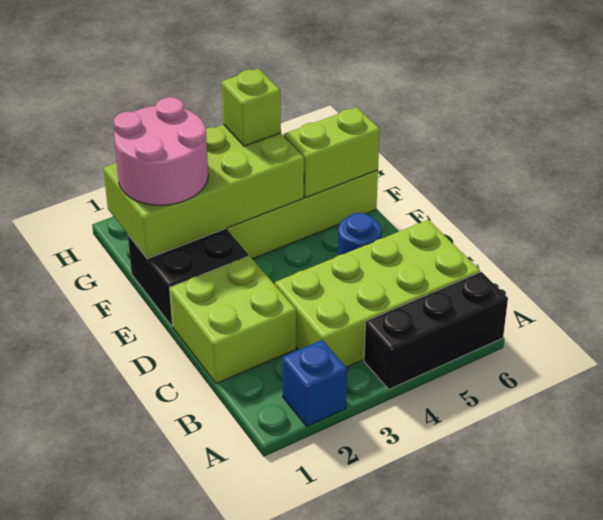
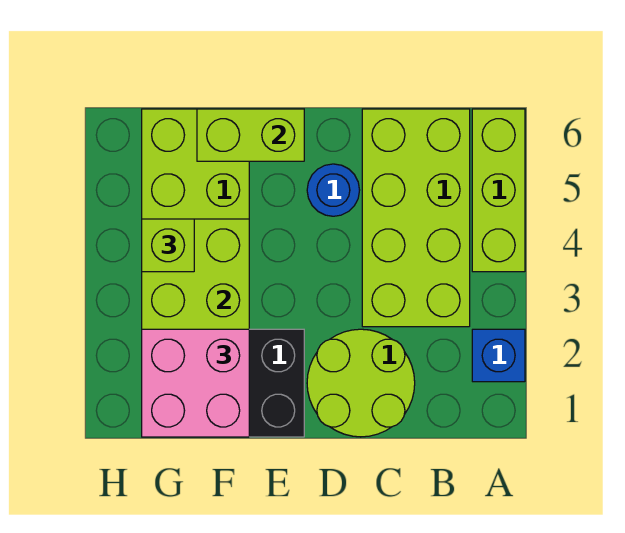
black brick A4:A6 level 1 -> lime brick A4:A6 level 1
lime brick C1:D2 level 1 -> lime round brick C1:D2 level 1
pink round brick F1:G2 level 3 -> pink brick F1:G2 level 3
lime brick F5:F6 level 2 -> lime brick E6:F6 level 2

